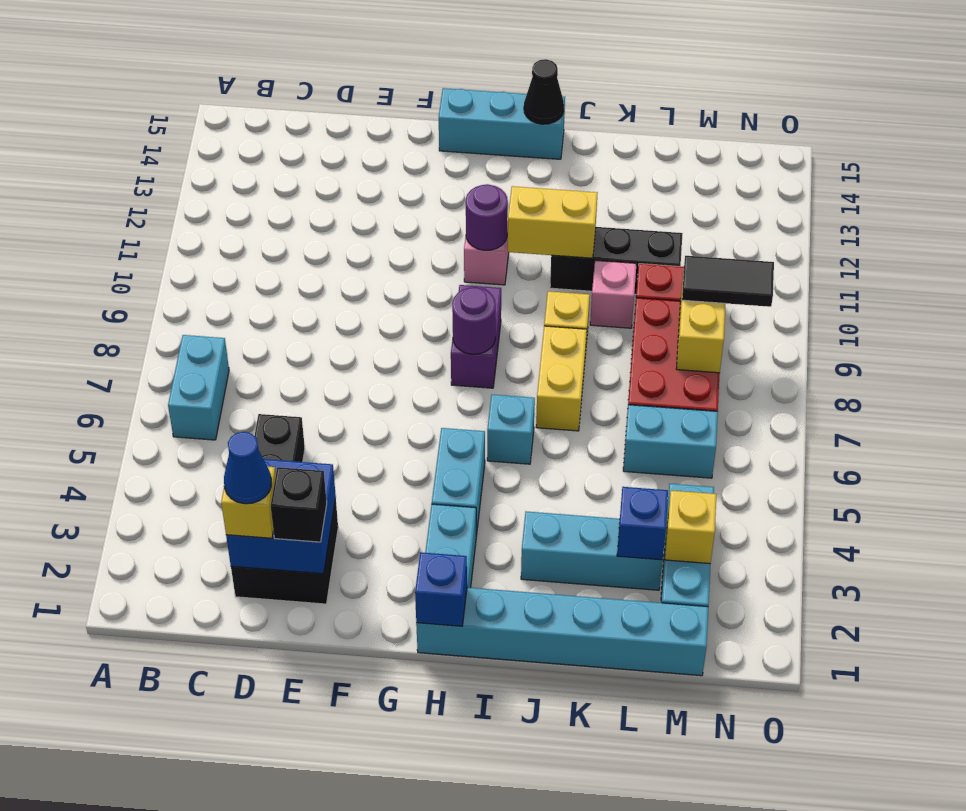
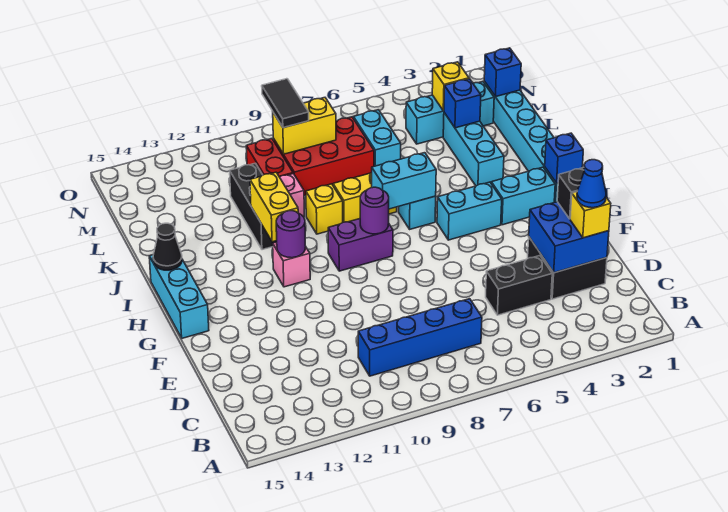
cyan brick B6:B7 level 1 -> cyan brick I6:I7 level 2
none -> blue brick C7:C10 level 1
none -> blue brick M1 level 2

